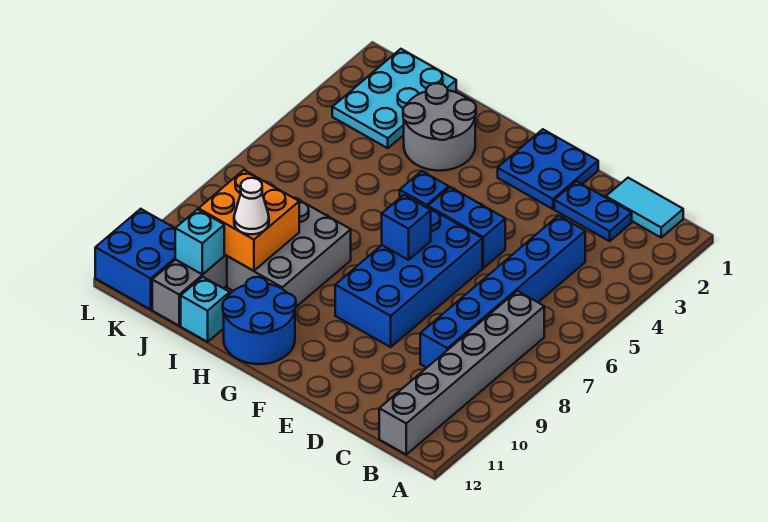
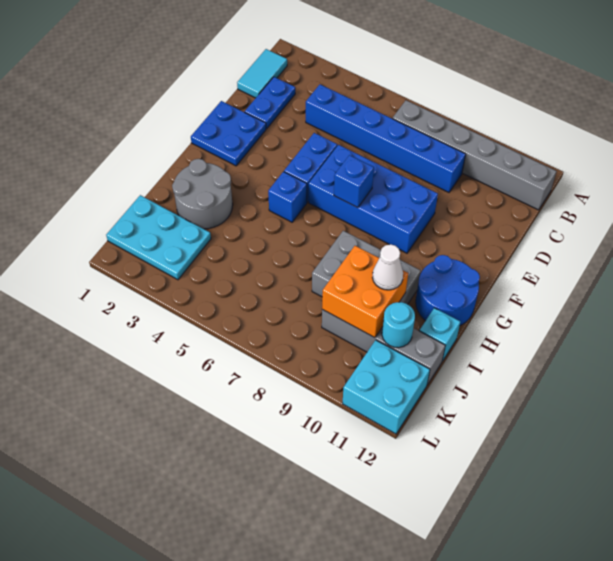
cyan brick J11 level 2 -> cyan round brick J11 level 2
blue brick K11:L12 level 1 -> cyan brick K11:L12 level 1

